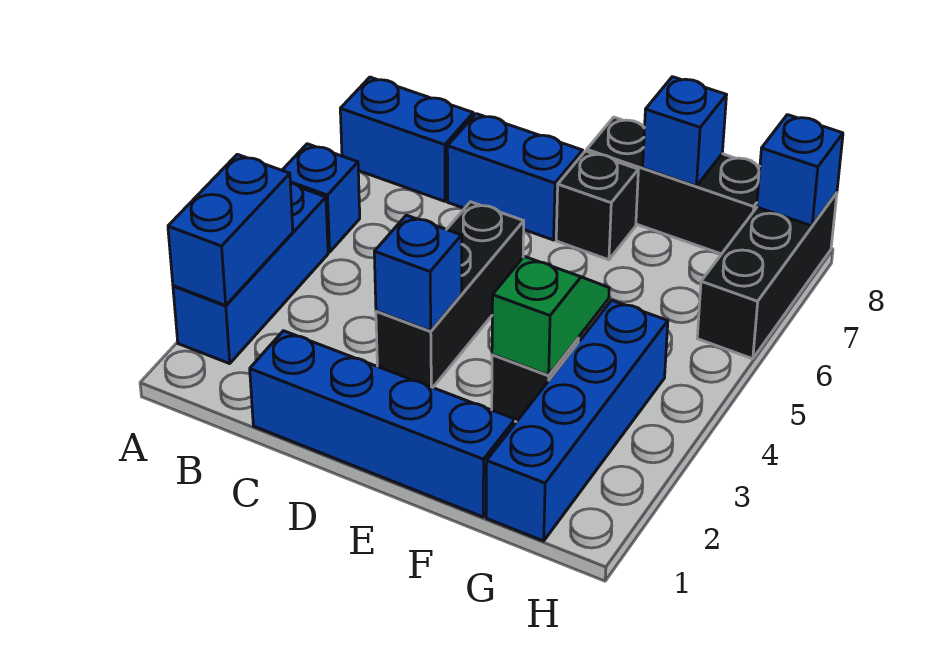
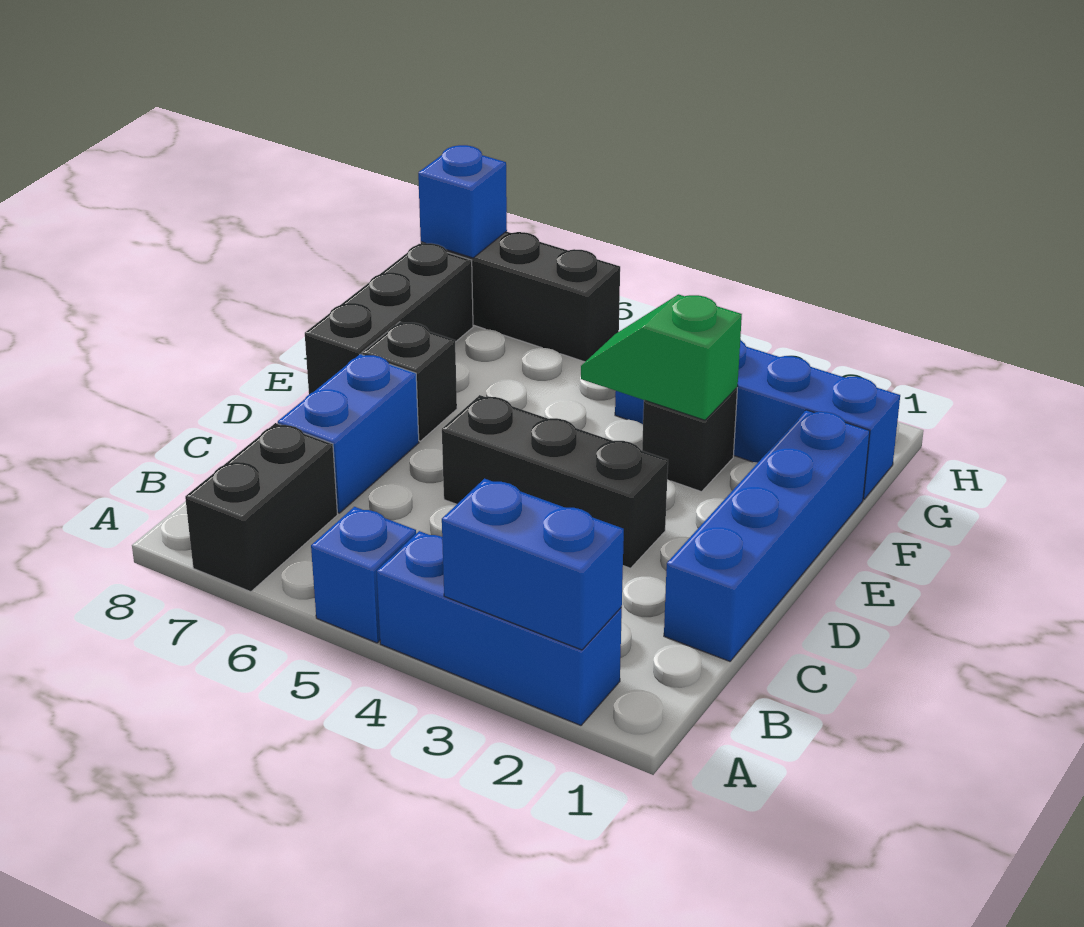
blue brick A7:B7 level 1 -> black brick A7:B7 level 1
blue brick D3 level 2 -> none
blue brick F8 level 2 -> none

